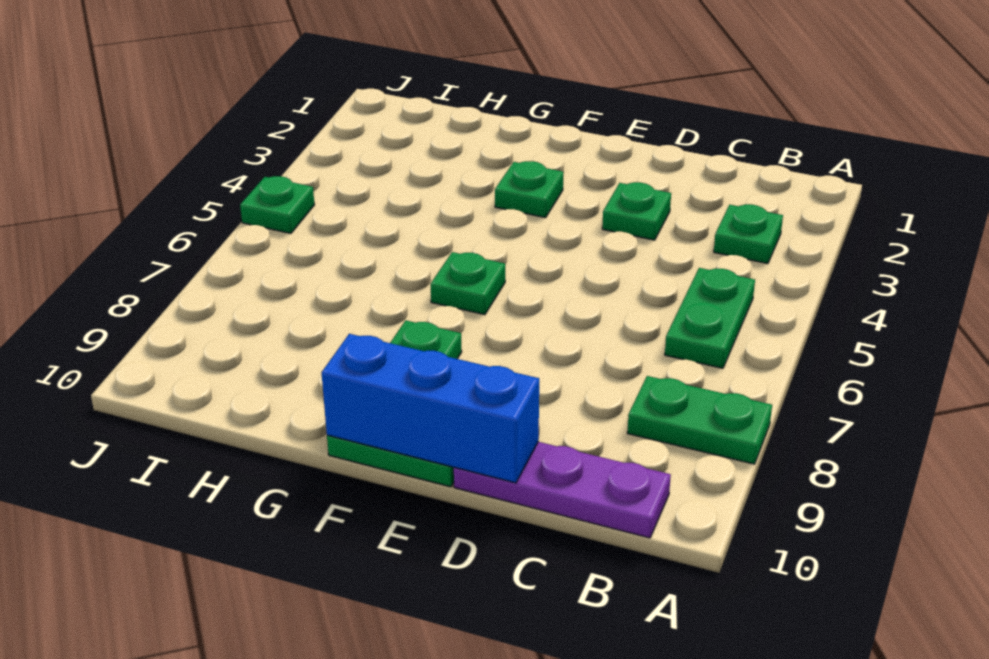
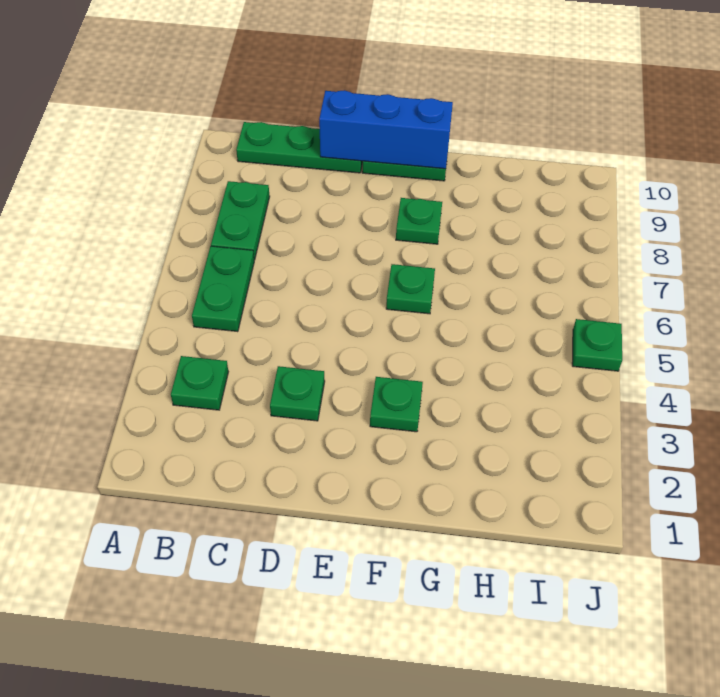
green plate A8:B8 level 1 -> green plate B7:B8 level 1
purple plate B10:D10 level 1 -> green plate B10:D10 level 1

